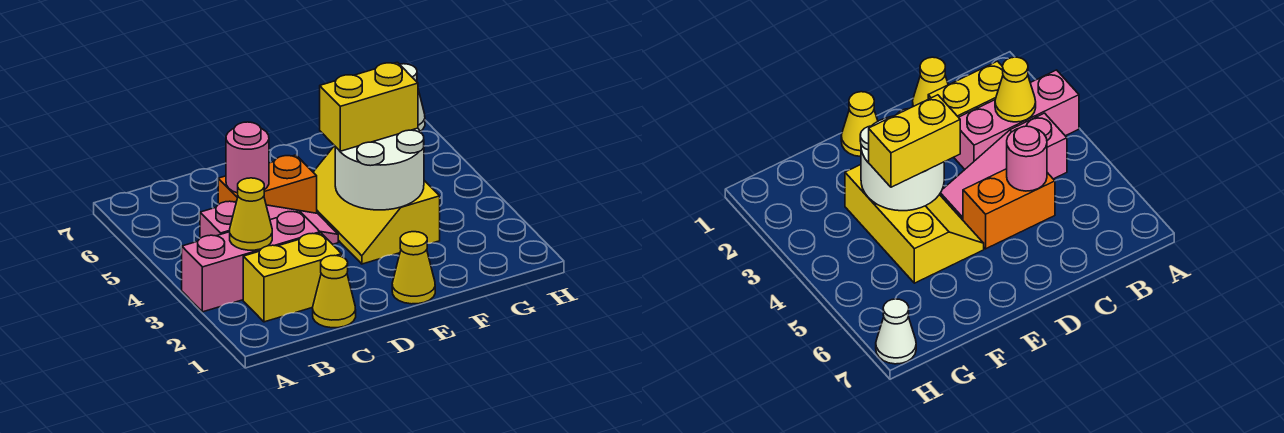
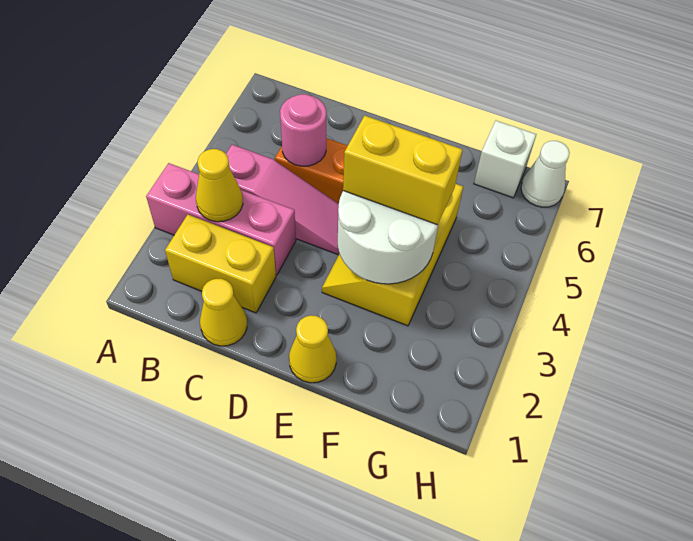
none -> white brick G7 level 1

